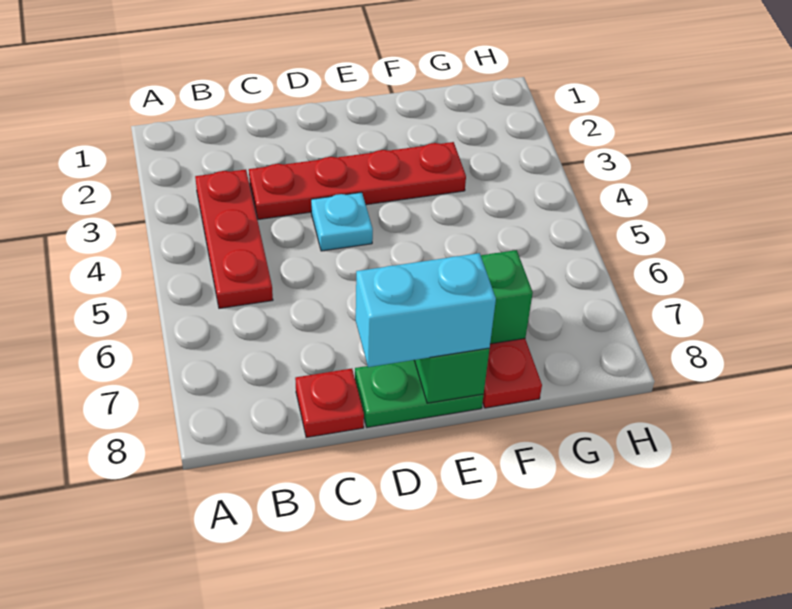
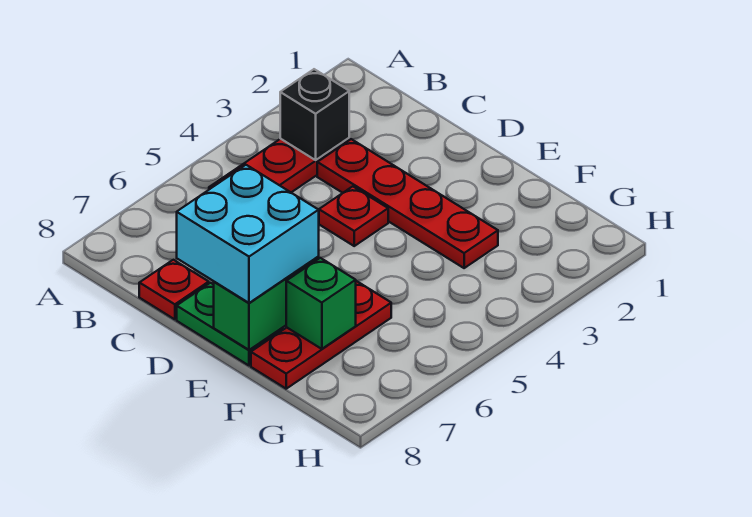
none -> black brick B3 level 2
cyan plate D4 level 1 -> red plate D4 level 1
cyan brick D8:E8 level 3 -> cyan brick D7:E8 level 3

